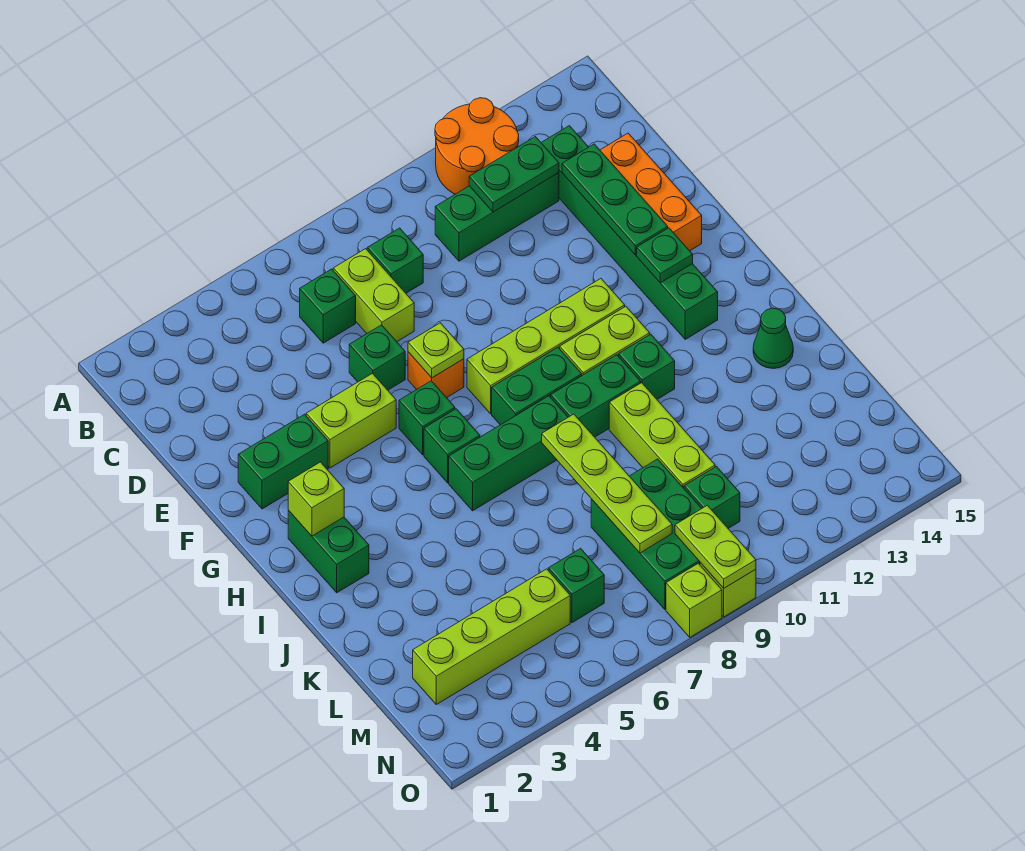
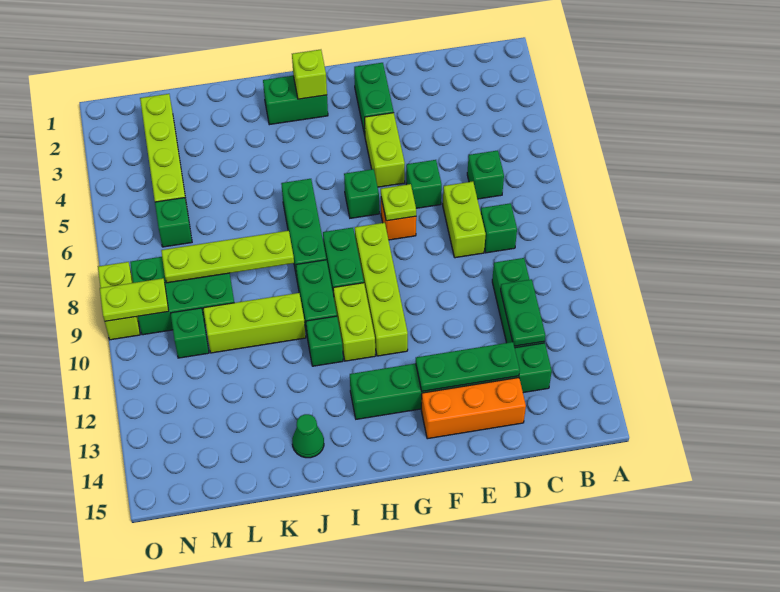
orange round brick A11:B12 level 1 -> none
lime brick C7:D7 level 1 -> lime brick D7:D8 level 1
green plate G13 level 2 -> none
green brick H6 level 1 -> none

